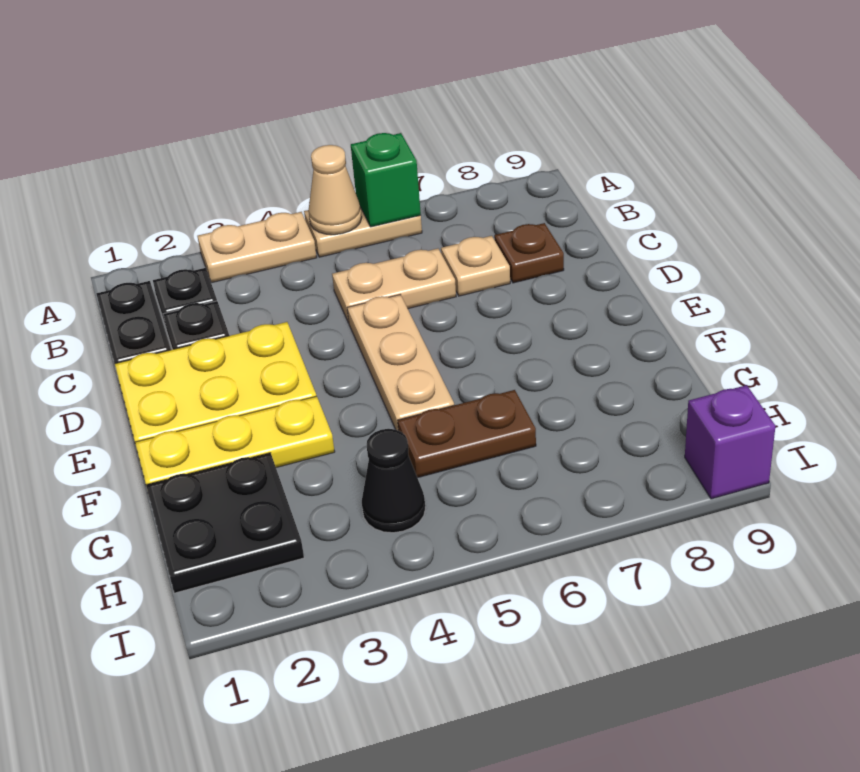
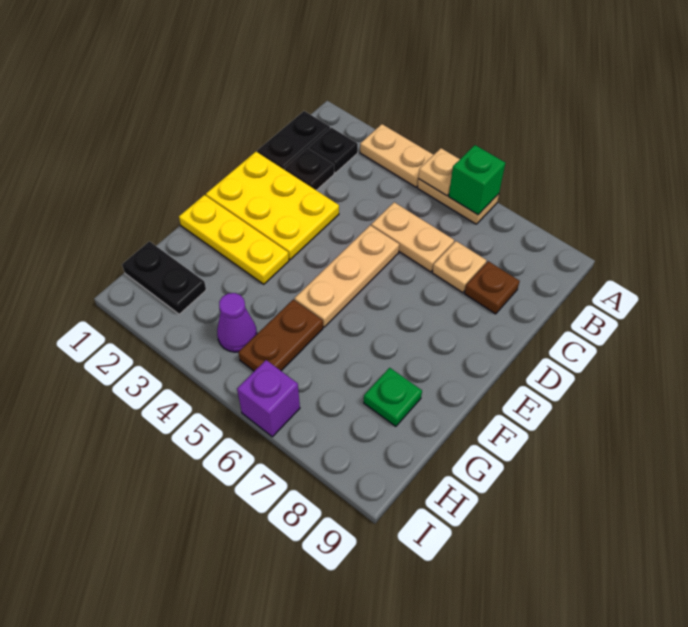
tan cone A5 level 2 -> tan plate A5 level 2
black plate G1:H2 level 1 -> black plate H1:H2 level 1
brown plate G5:G6 level 1 -> brown plate G5:H5 level 1
none -> green plate G8 level 1
black cone H4 level 1 -> purple cone H4 level 1
purple brick I9 level 1 -> purple brick I6 level 1

